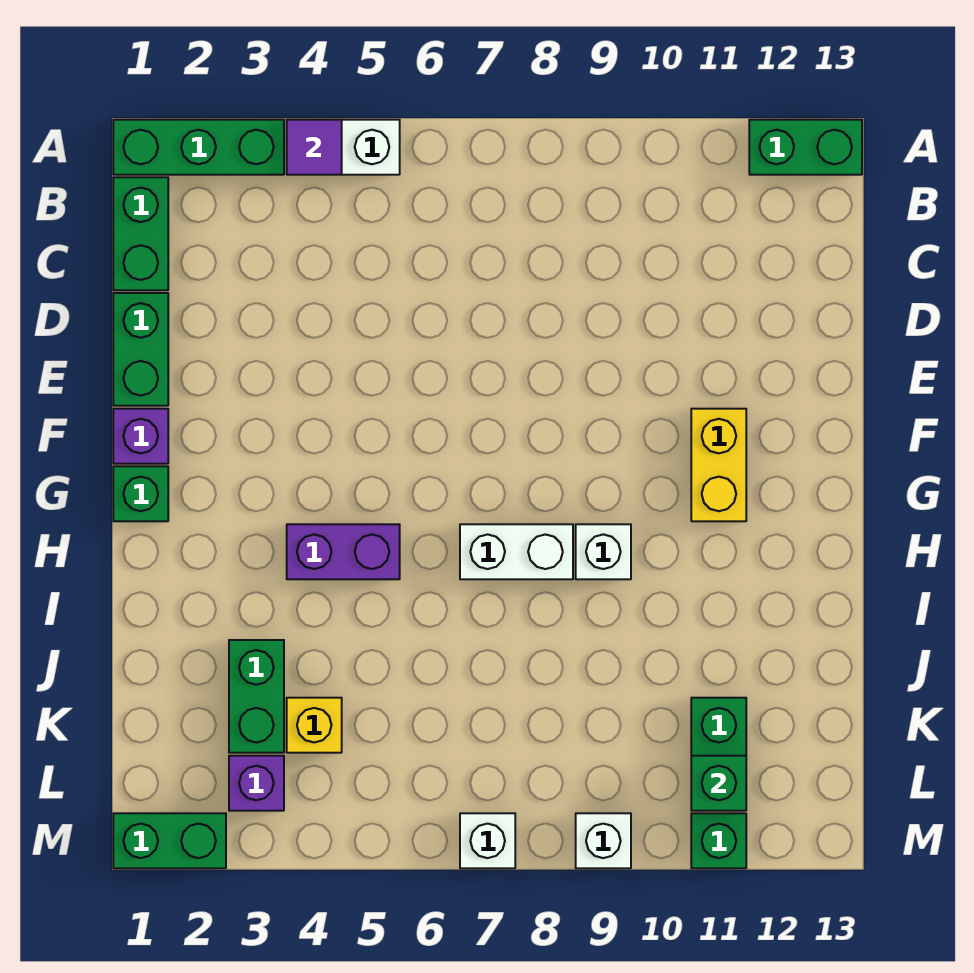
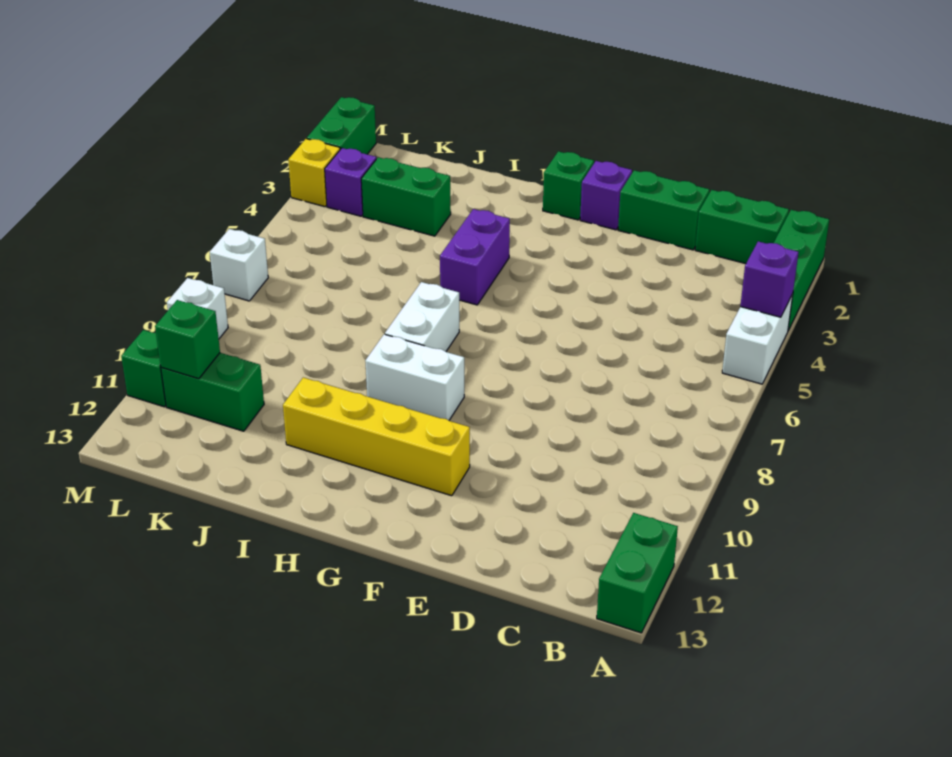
purple tile A4 level 2 -> purple brick A4 level 2
yellow brick F11:G11 level 1 -> yellow brick F11:I11 level 1
white brick H9 level 1 -> white brick G9:H9 level 1
yellow brick K4 level 1 -> yellow brick M3 level 1

